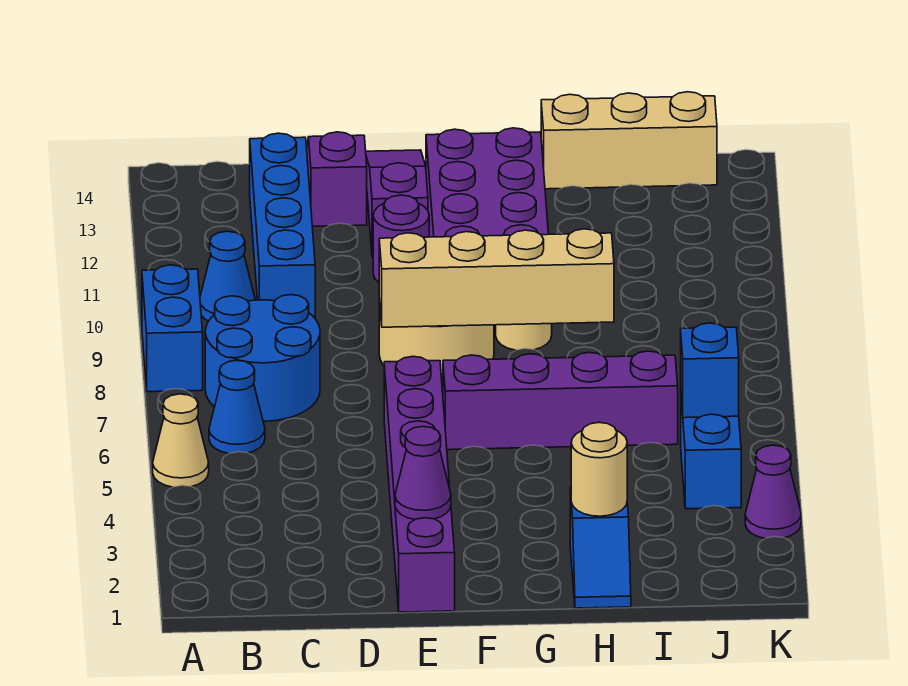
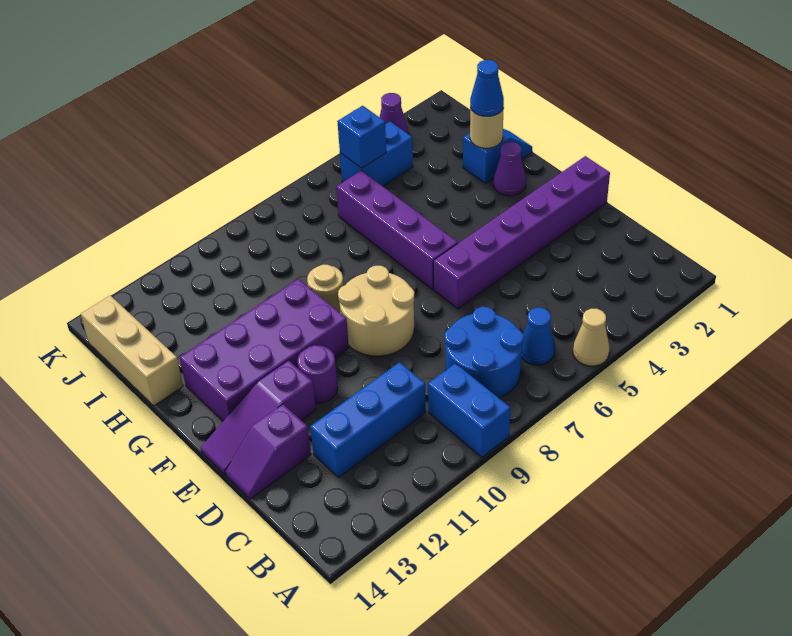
blue brick A8:A9 level 1 -> blue brick A9:B9 level 1
blue cone B10 level 1 -> blue cone H2 level 3
blue brick C10:C13 level 1 -> blue brick C10:C12 level 1
purple cone E2 level 2 -> purple cone G2 level 1
tan brick E8:H8 level 2 -> none

